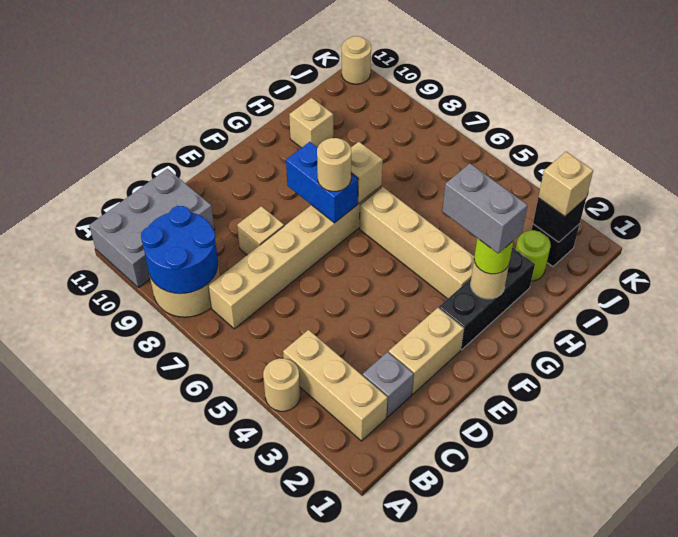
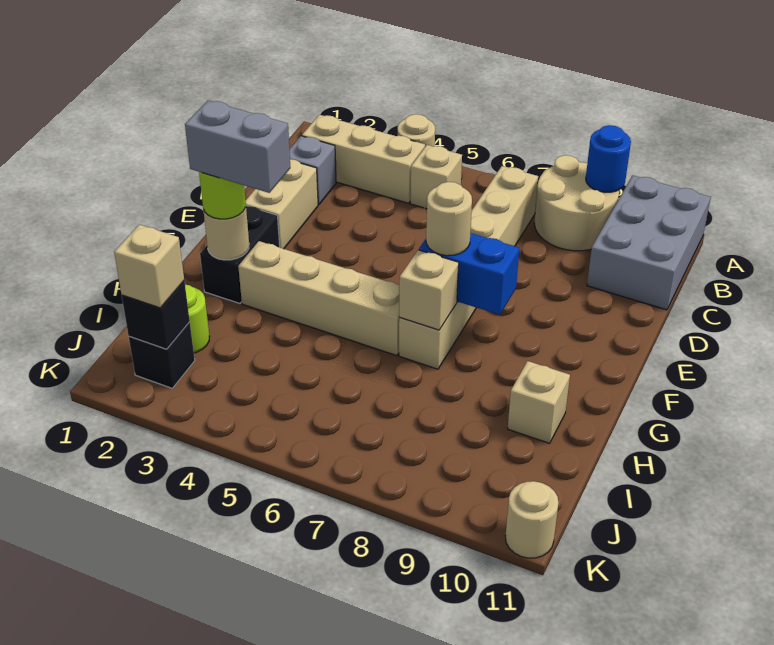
blue round brick A8:B9 level 2 -> blue round brick A9 level 2
tan brick D8 level 1 -> tan brick B5 level 1
black brick F2:H2 level 1 -> black brick F2:G2 level 1

